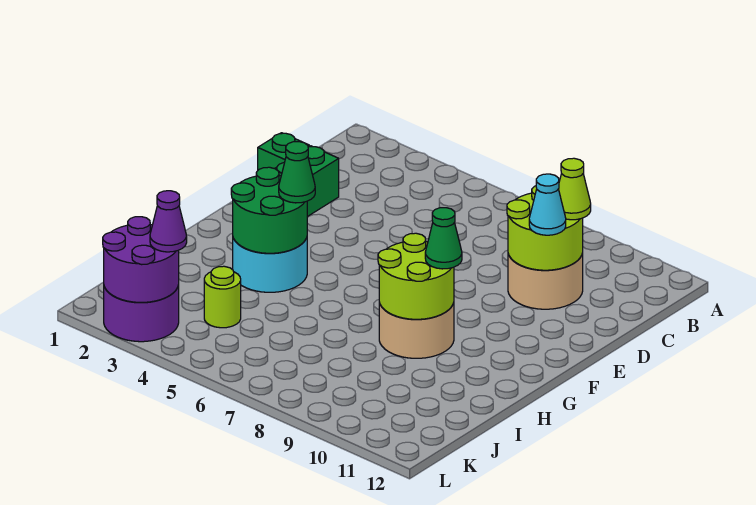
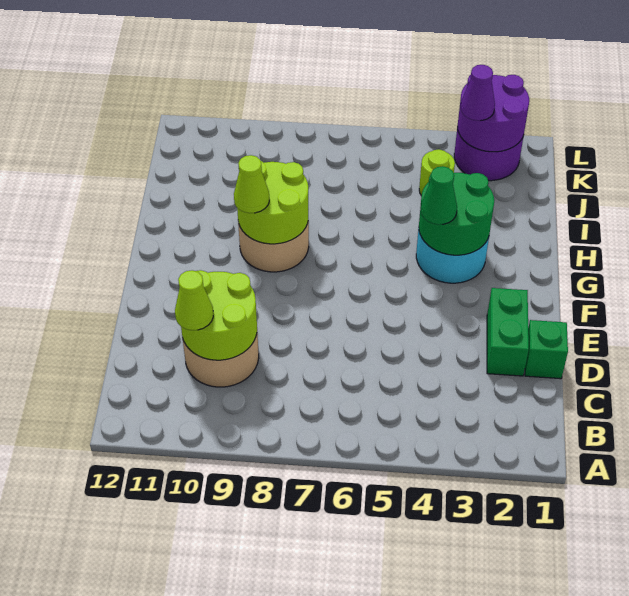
cyan cone D10 level 3 -> none
green cone G9 level 3 -> lime cone G9 level 3

